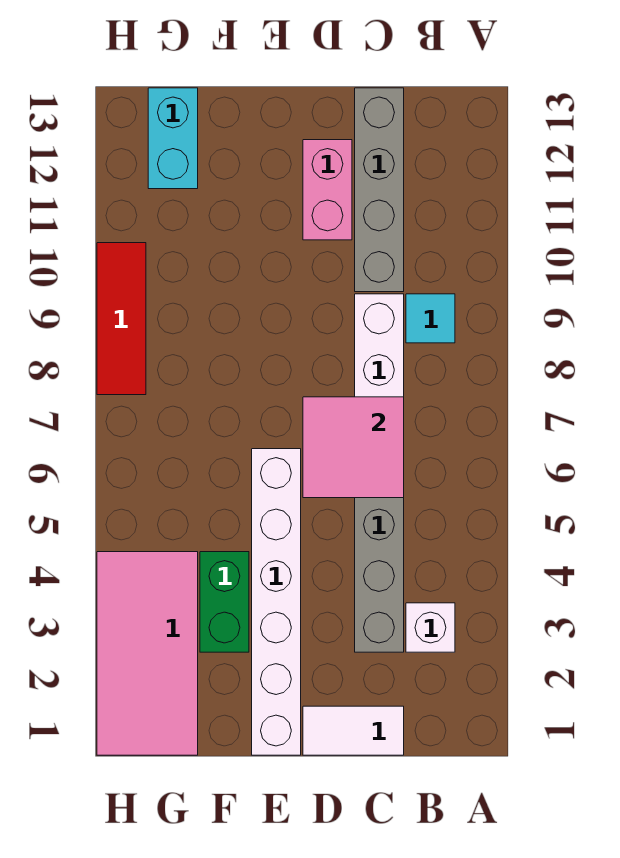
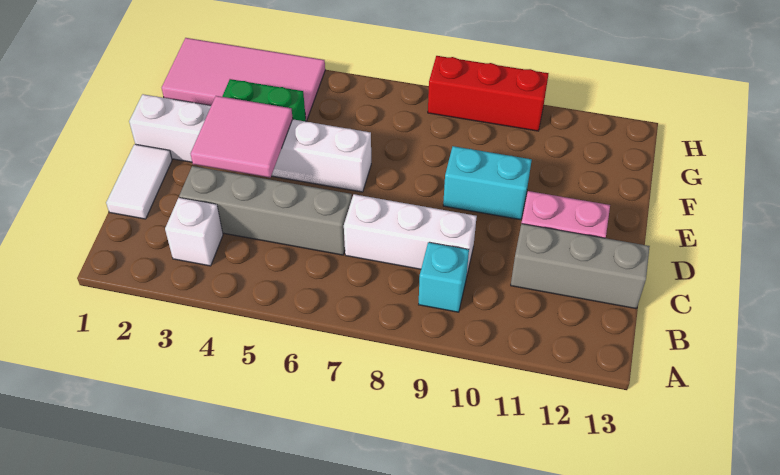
cyan tile B9 level 1 -> cyan brick B9 level 1
pink tile C6:D7 level 2 -> pink tile D3:E4 level 2
grey brick C10:C13 level 1 -> grey brick C11:C13 level 1
cyan brick G12:G13 level 1 -> cyan brick E9:E10 level 1
red tile H8:H10 level 1 -> red brick H8:H10 level 1

